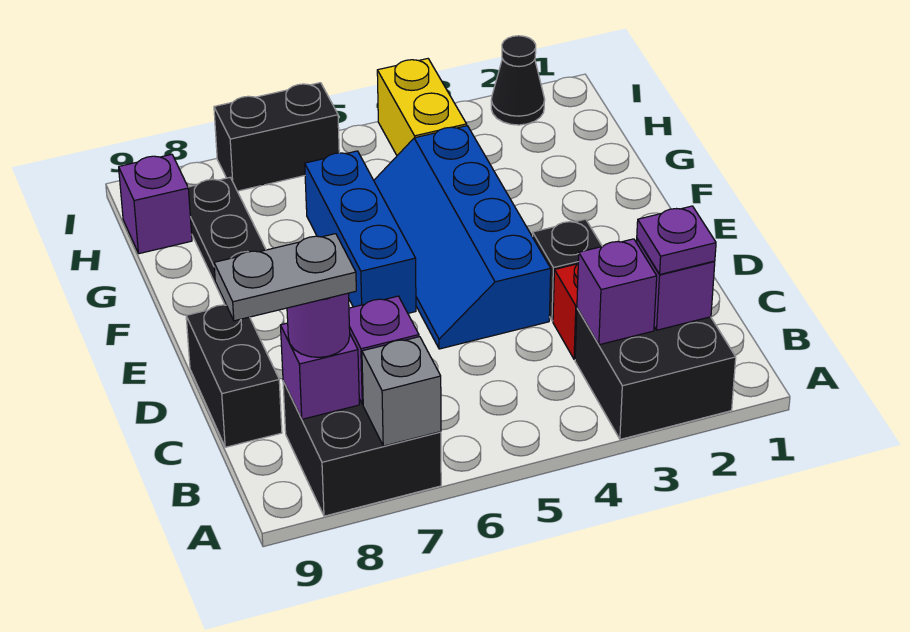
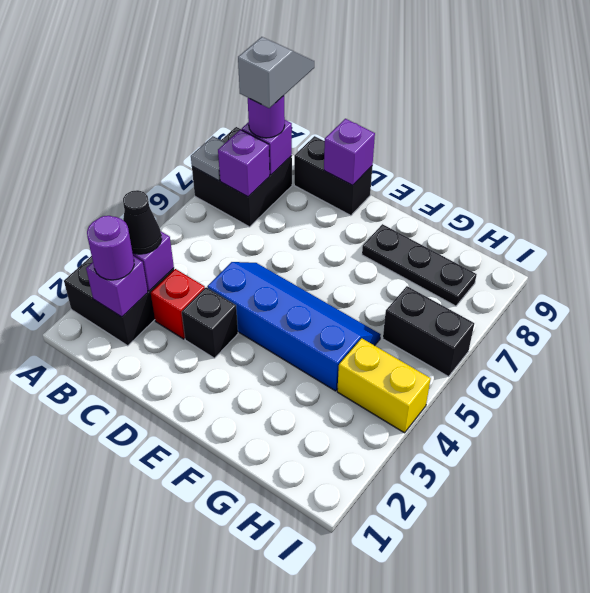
grey brick A7 level 2 -> grey plate A7 level 2
purple plate B2 level 3 -> purple round brick B2 level 3
grey plate B8:B9 level 4 -> grey slope B8:B9 level 4 top 8
blue brick E6:G6 level 1 -> none
purple brick H9 level 1 -> purple brick D9 level 2
black cone I2 level 1 -> black cone B3 level 3
black brick I6:I7 level 1 -> black brick H6:I6 level 1

